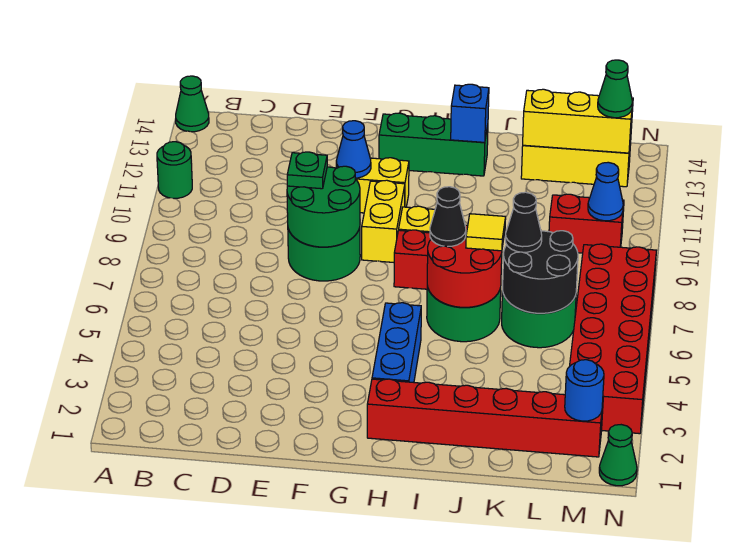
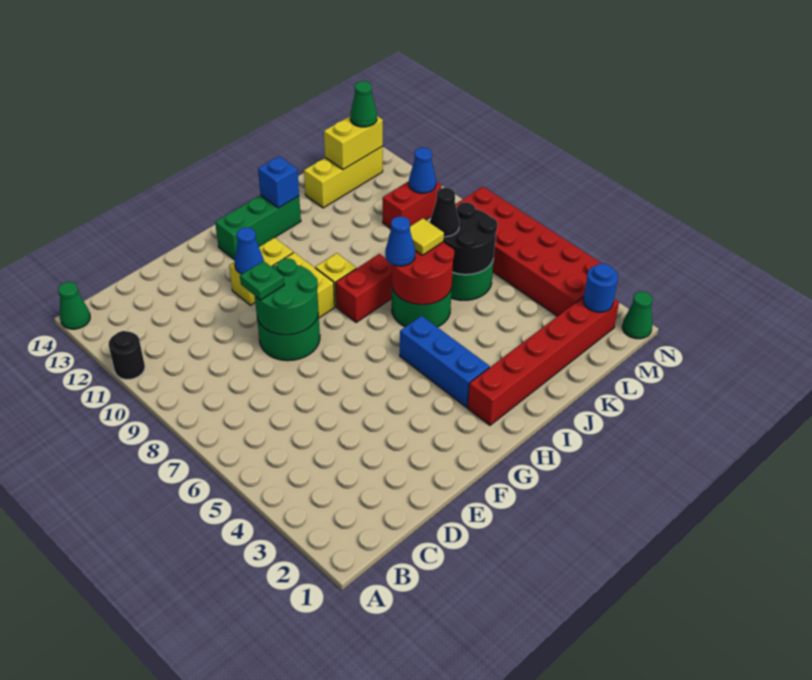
green round brick A11 level 1 -> black round brick A11 level 1
black cone I7 level 3 -> blue cone I7 level 3
yellow brick K13:M13 level 2 -> yellow brick L13:M13 level 2

